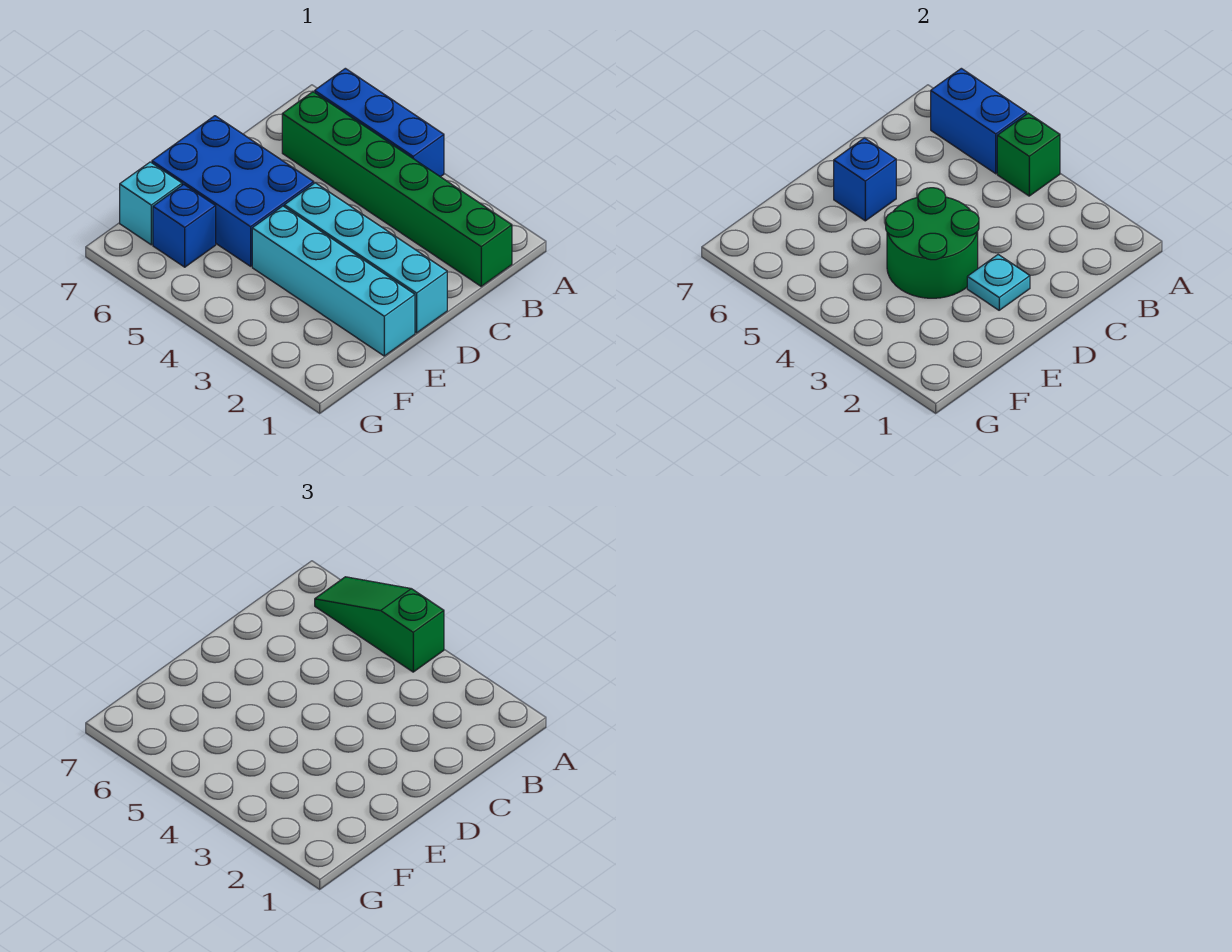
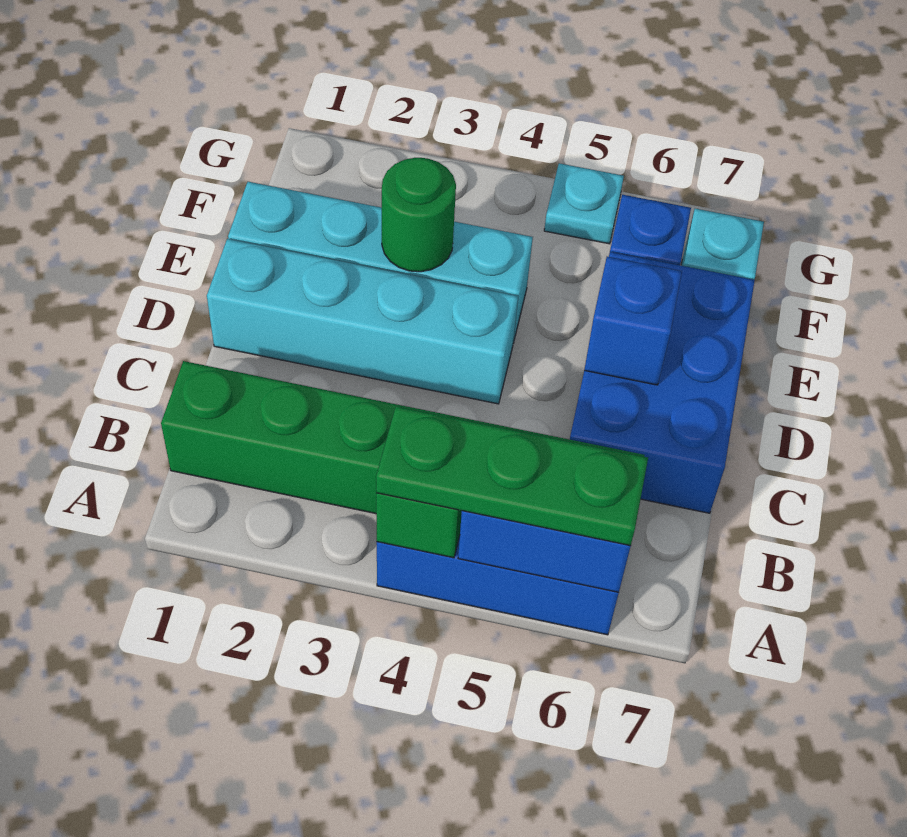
green slope A4:A6 level 3 top 4 -> green plate A4:A6 level 3
cyan plate D2 level 2 -> cyan plate G5 level 1
green round brick D3:E4 level 2 -> green round brick E3 level 2
blue brick D5:E7 level 1 -> blue brick C6:E7 level 1

